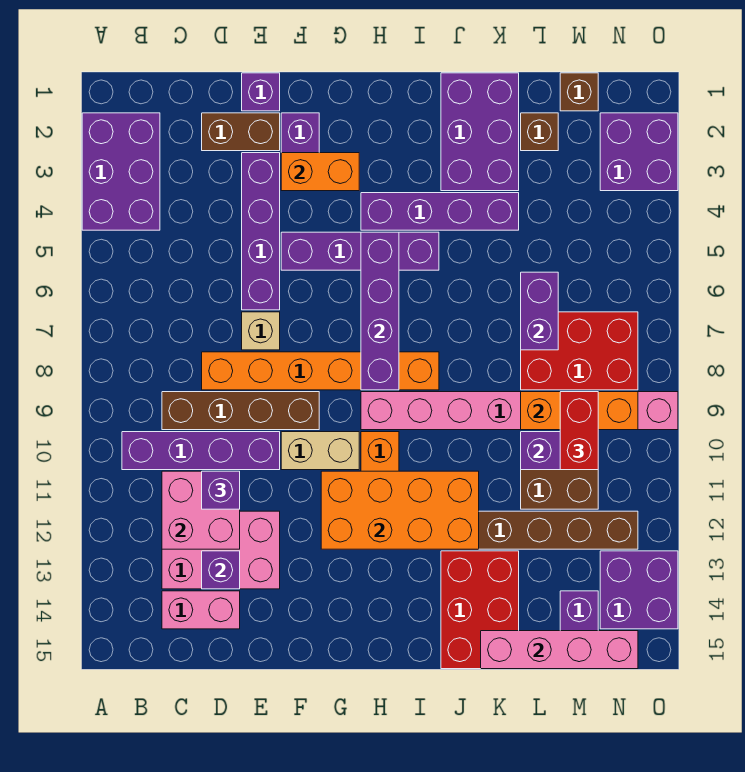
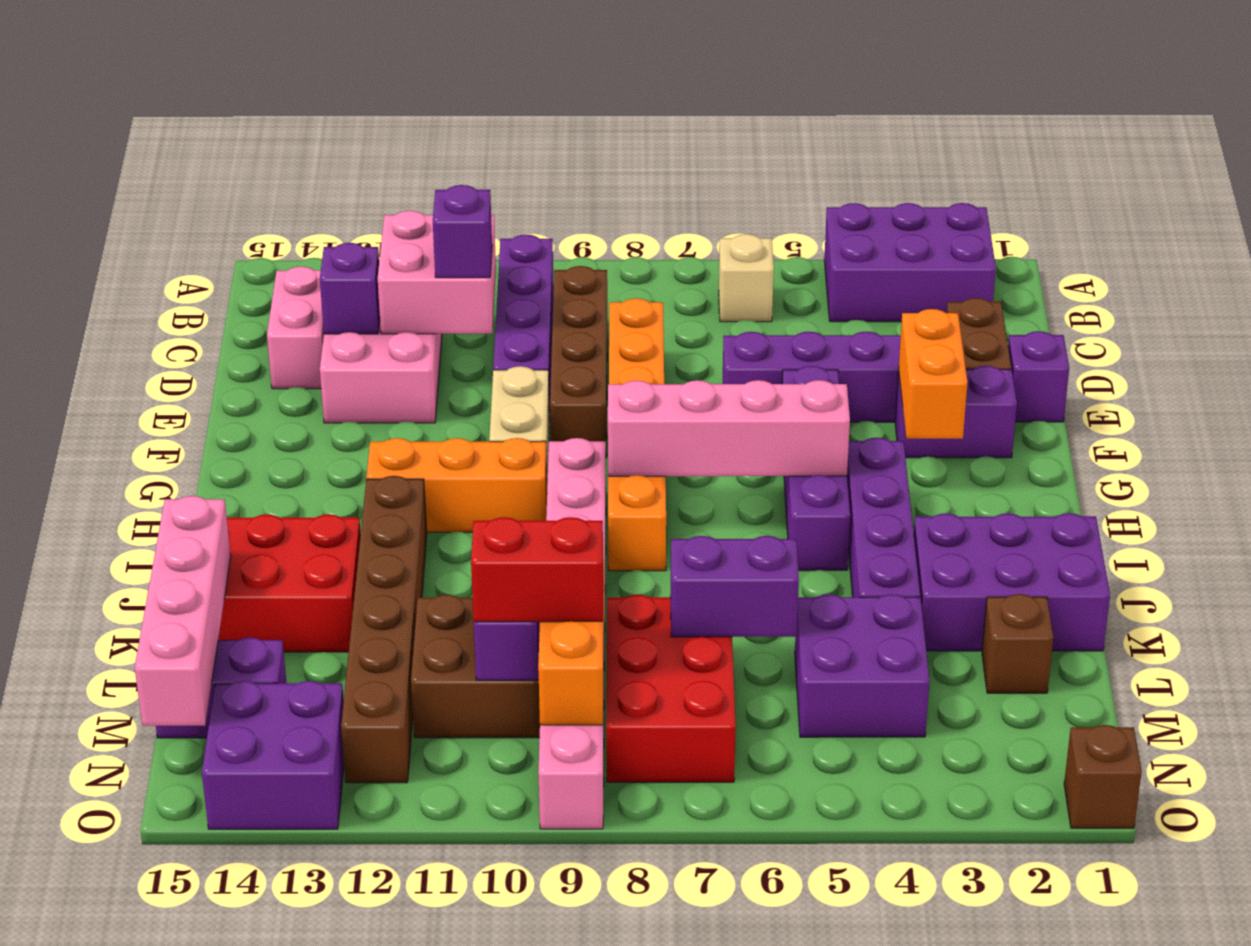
tan brick E7 level 1 -> tan brick B6 level 1
orange brick G11:J12 level 2 -> none
purple brick H5:H8 level 2 -> pink brick H5:H8 level 2
brown brick M1 level 1 -> brown brick O1 level 1
purple brick N2:O3 level 1 -> purple brick L4:M5 level 1

